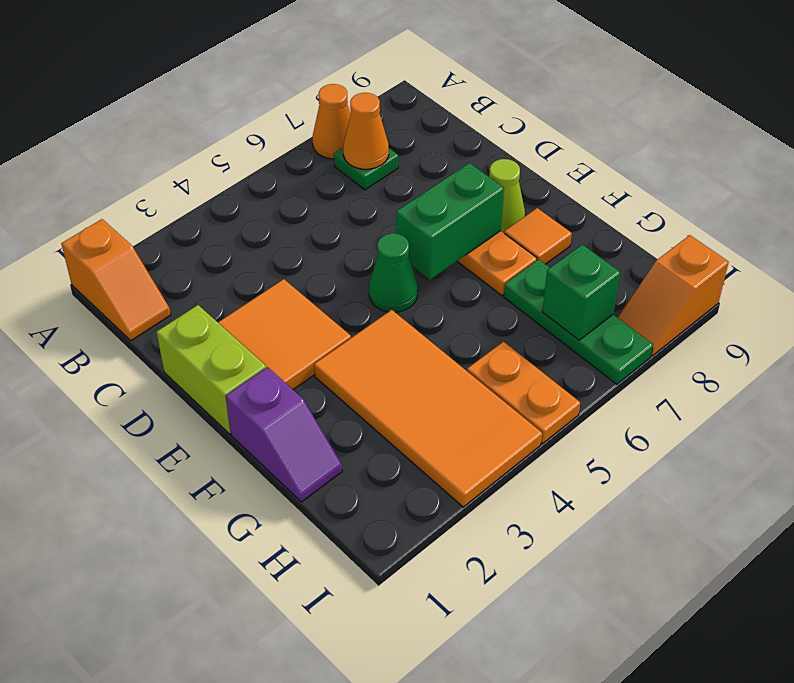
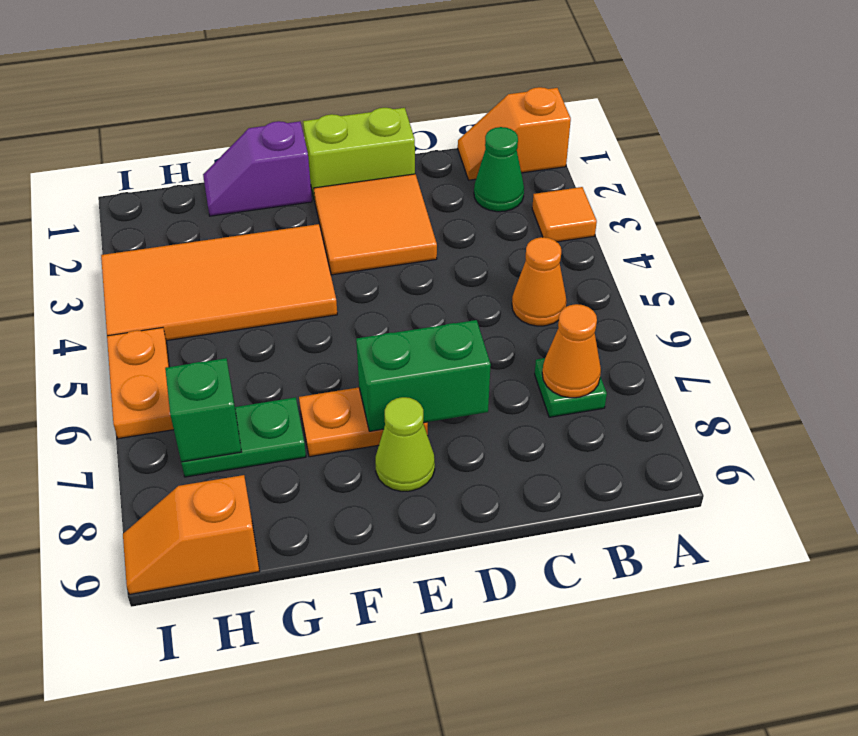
orange cone A7 level 1 -> orange cone B5 level 1
green cone E5 level 1 -> green cone B2 level 1
green brick E6:E7 level 2 -> green brick D7:E7 level 2
orange tile F8 level 1 -> orange tile A3 level 1
green plate G7:I7 level 1 -> green plate G7:H7 level 1
orange plate H5:I5 level 1 -> orange plate I5:I6 level 1
orange slope I8:I9 level 1 top 9 -> orange slope H9:I9 level 1 top H

